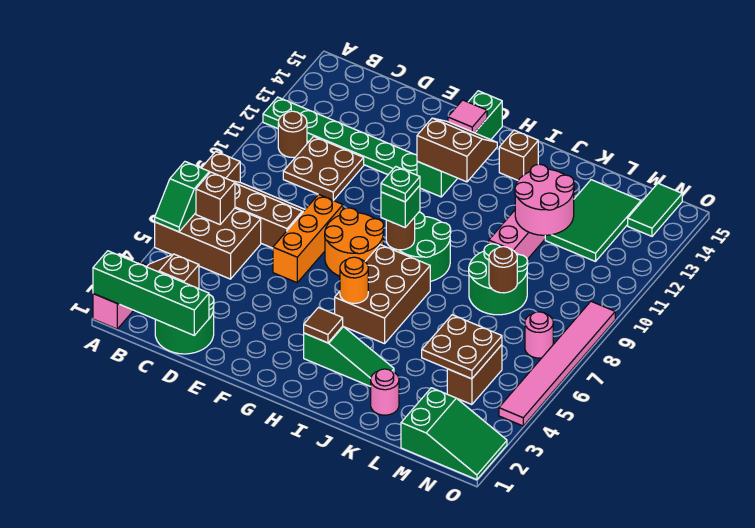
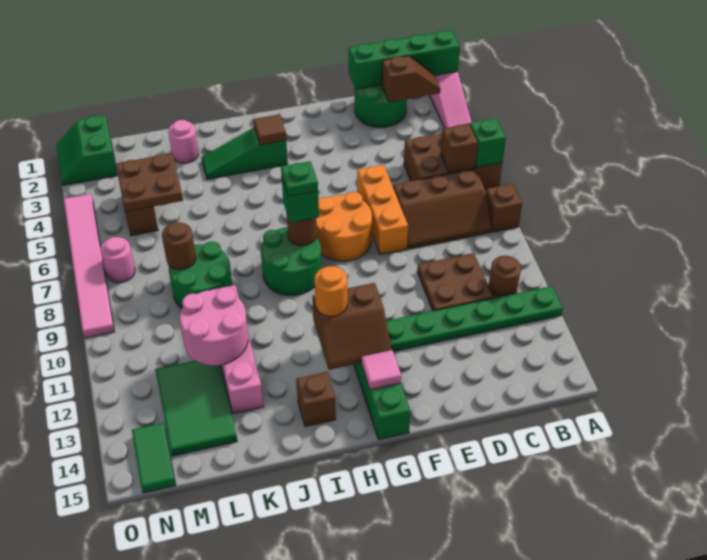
brown brick H5:I7 level 1 -> none
orange round brick H5 level 2 -> orange round brick H12 level 3
green slope M1:O2 level 1 top M -> green slope N1:O2 level 1 top N

